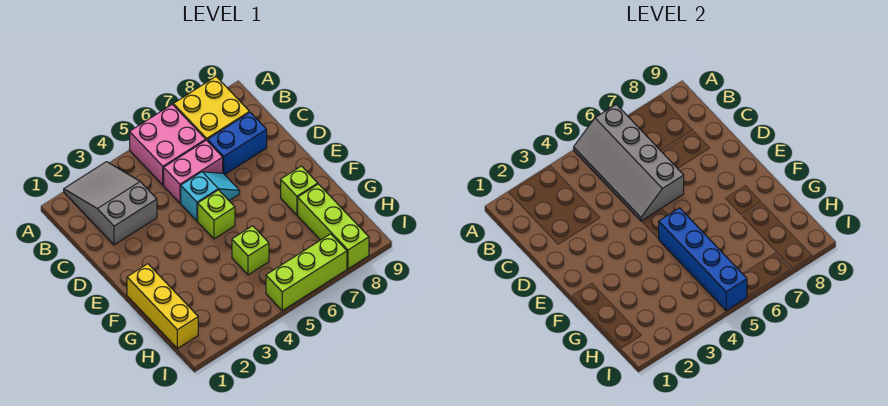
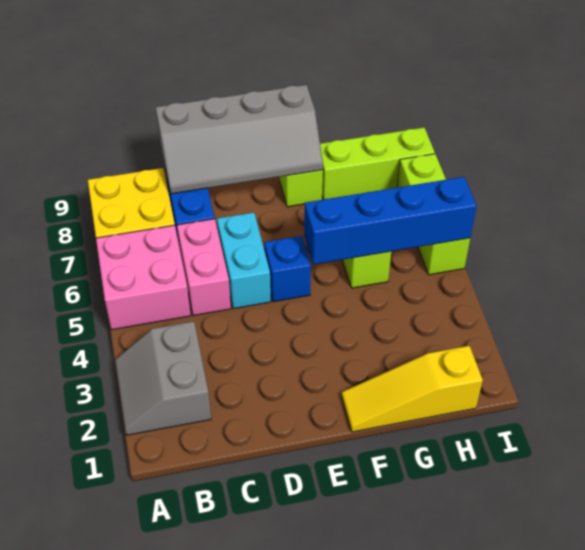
grey slope A2:C3 level 1 top C -> grey slope A2:B3 level 1 top B
grey slope A5:D6 level 2 top 6 -> grey slope C8:F9 level 2 top 9
cyan slope D5:D6 level 1 top 5 -> cyan brick D5:D6 level 1
lime brick E5 level 1 -> blue brick E5 level 1
yellow brick F1:H1 level 1 -> yellow slope F1:H1 level 1 top H

